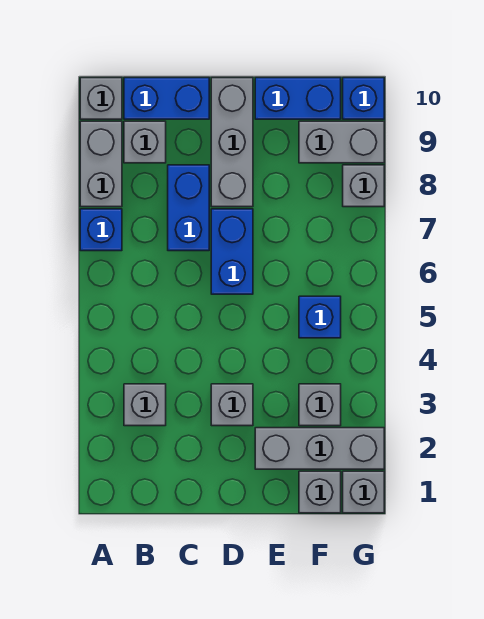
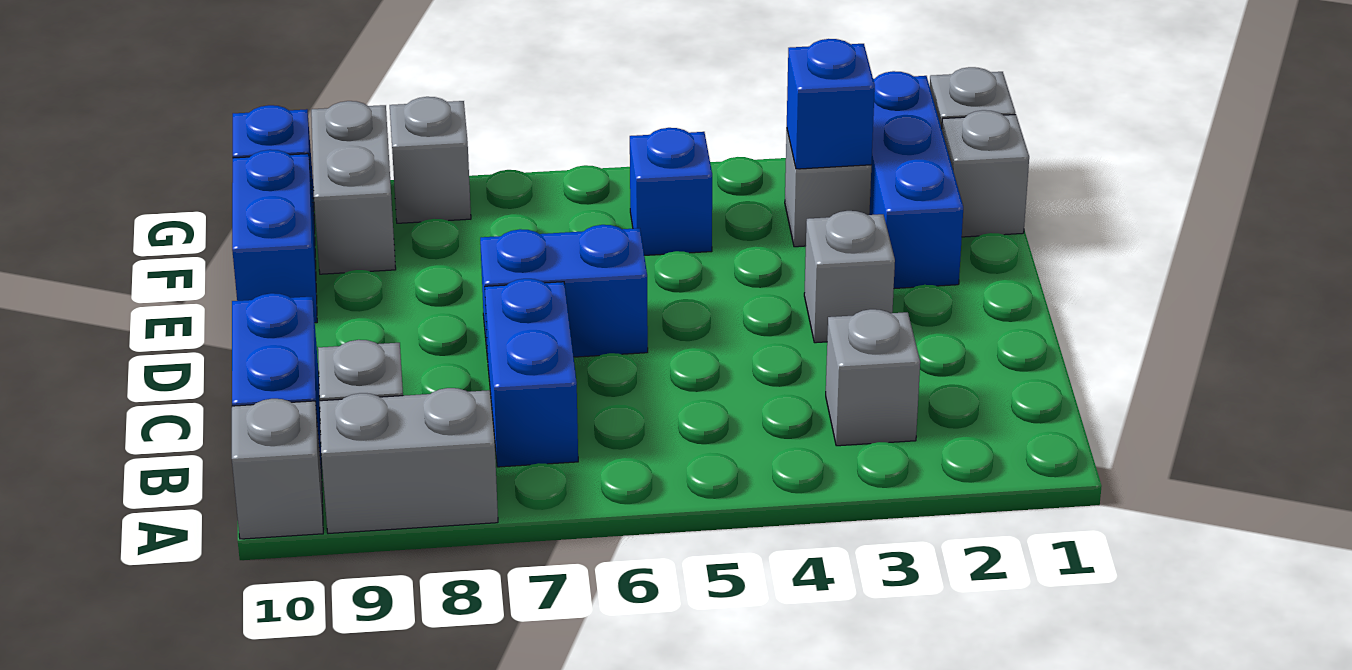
blue brick A7 level 1 -> blue brick F3 level 2
blue brick C7:C8 level 1 -> blue brick B7:C7 level 1
grey brick D8:D10 level 1 -> none
grey brick E2:G2 level 1 -> blue brick E2:G2 level 1

